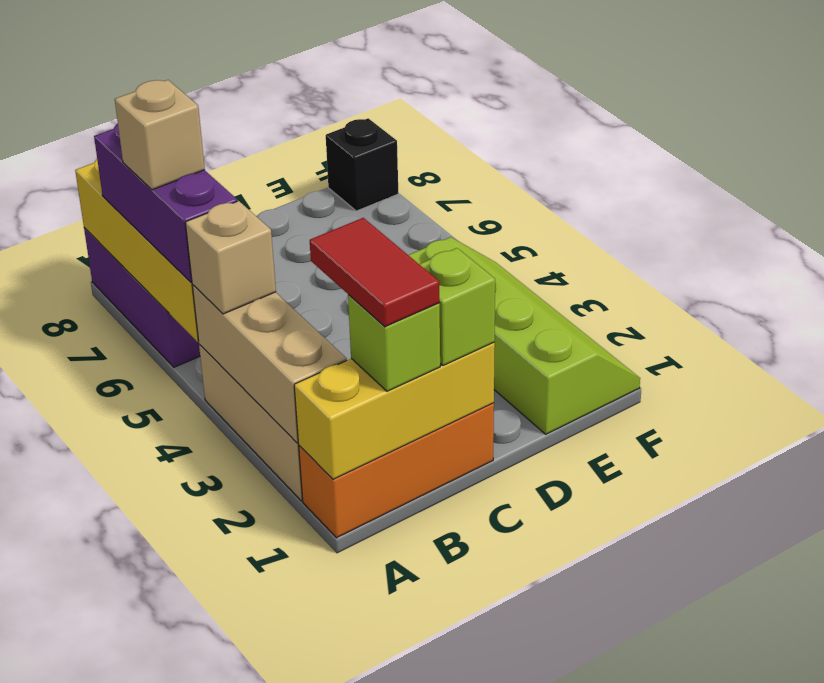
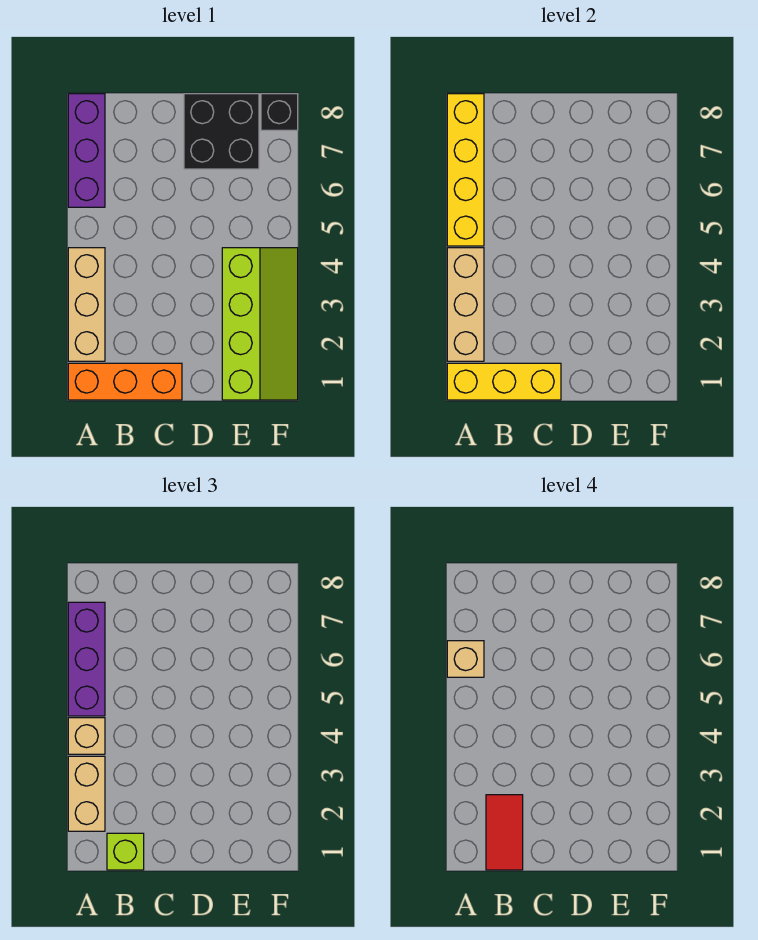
none -> tan brick A2:A3 level 3
lime brick C1 level 3 -> none
none -> black brick D7:E8 level 1

